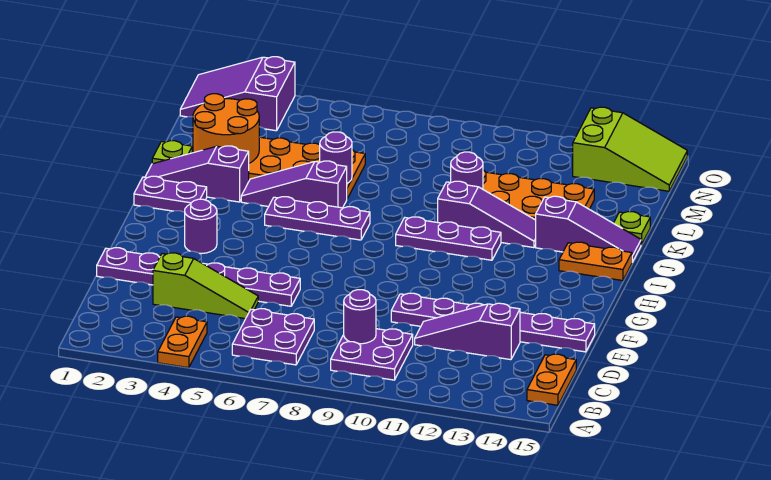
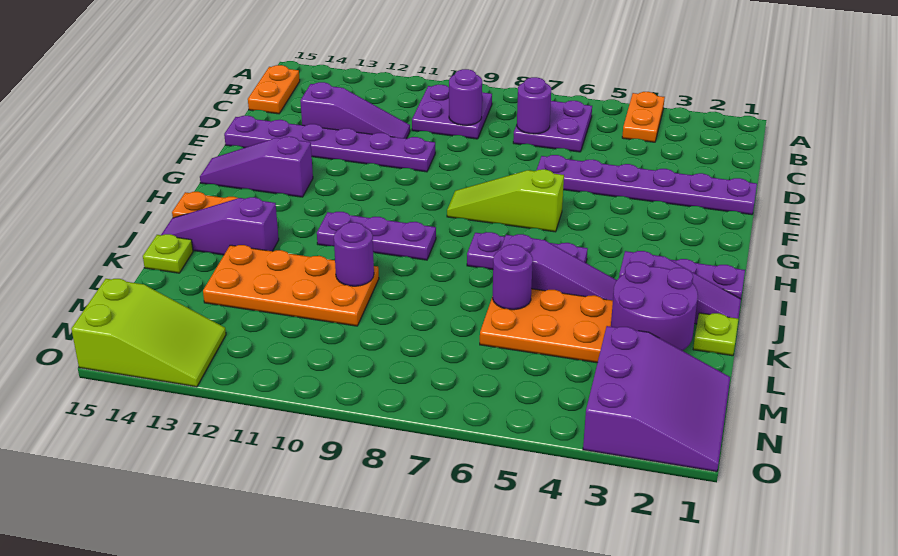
lime slope D3:D5 level 1 top 3 -> lime slope G6:G8 level 1 top 6
purple round brick G3 level 1 -> purple round brick C7 level 2
purple slope J10:J12 level 1 top 10 -> purple slope G13:G15 level 1 top 13
orange round brick K2:L3 level 2 -> purple round brick K2:L3 level 2
purple slope N1:O3 level 1 top 3 -> purple slope M1:O3 level 1 top 3
lime slope N13:O15 level 1 top 13 -> lime slope N13:O15 level 1 top 15

